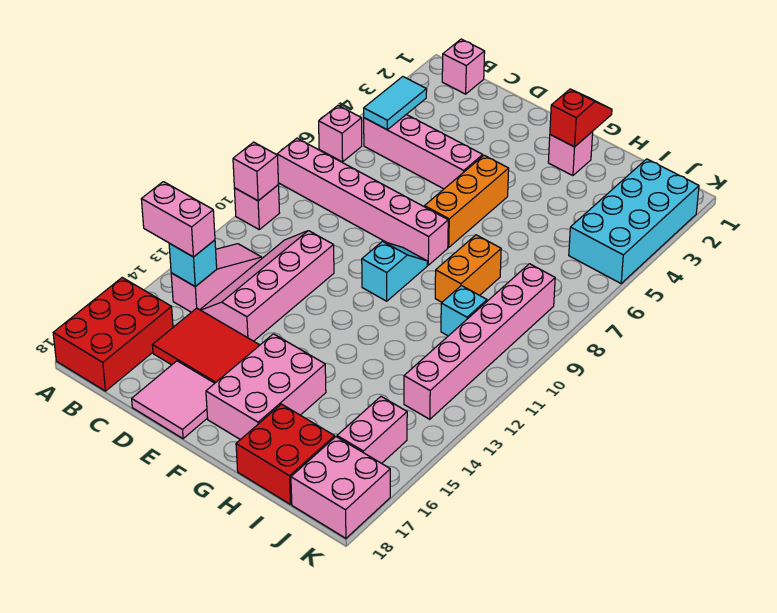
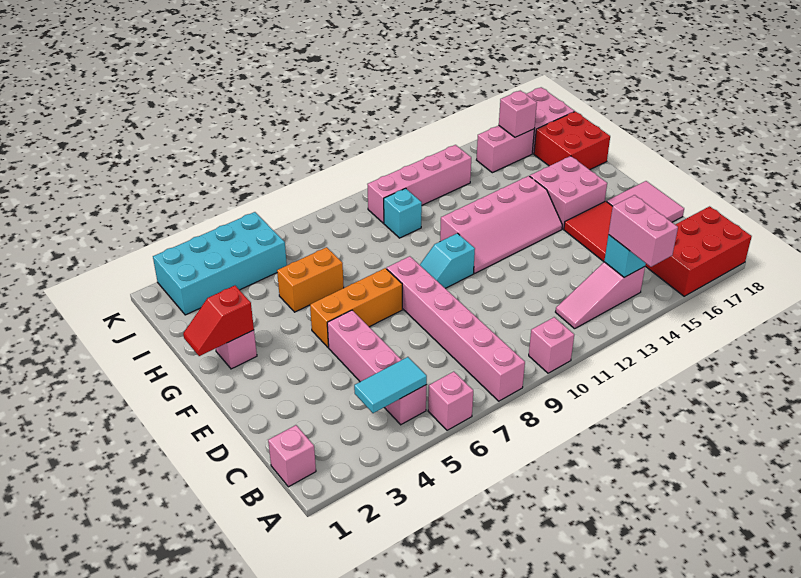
pink brick A10 level 2 -> pink brick J16 level 2
pink slope C11:D14 level 1 top D -> pink slope F11:G14 level 1 top G
pink brick F15:G17 level 1 -> pink brick F15:G16 level 1
orange brick H8:H9 level 1 -> orange brick H5:H6 level 1
pink brick J8:J13 level 1 -> pink brick J10:J13 level 1

